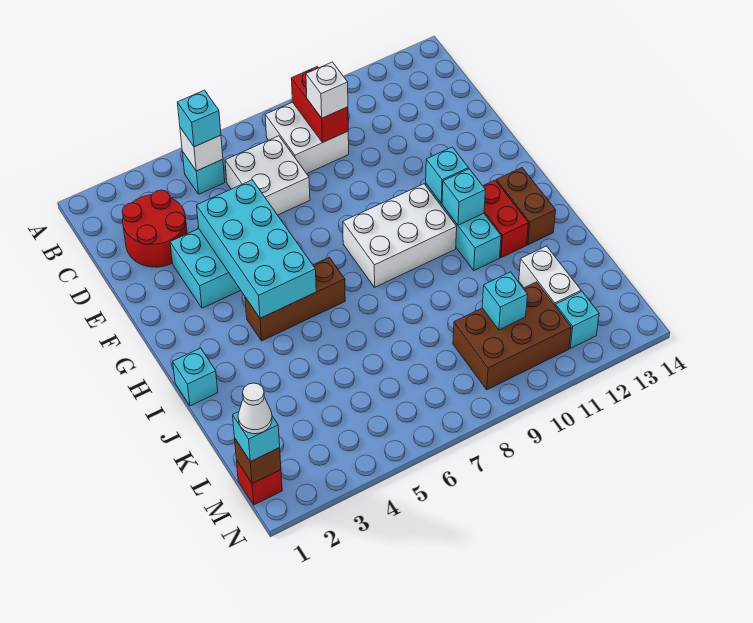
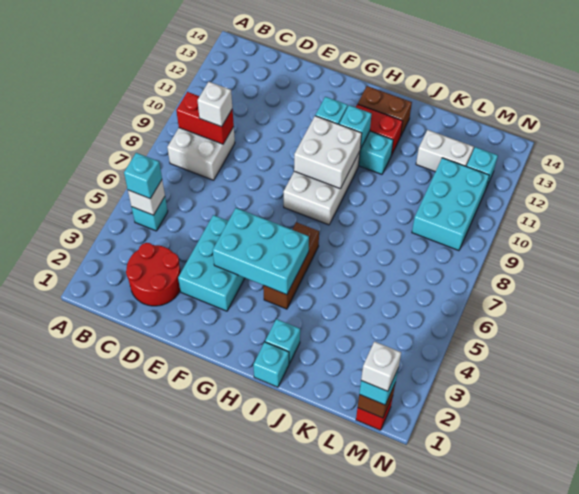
white brick C6:D7 level 1 -> white brick G9:H10 level 2
cyan brick E4:H5 level 2 -> cyan brick F4:H5 level 2
brown brick L9:M11 level 1 -> cyan brick L9:M11 level 1
cyan brick L10 level 2 -> cyan brick I2 level 1
white cone M1 level 4 -> white brick M1 level 4

